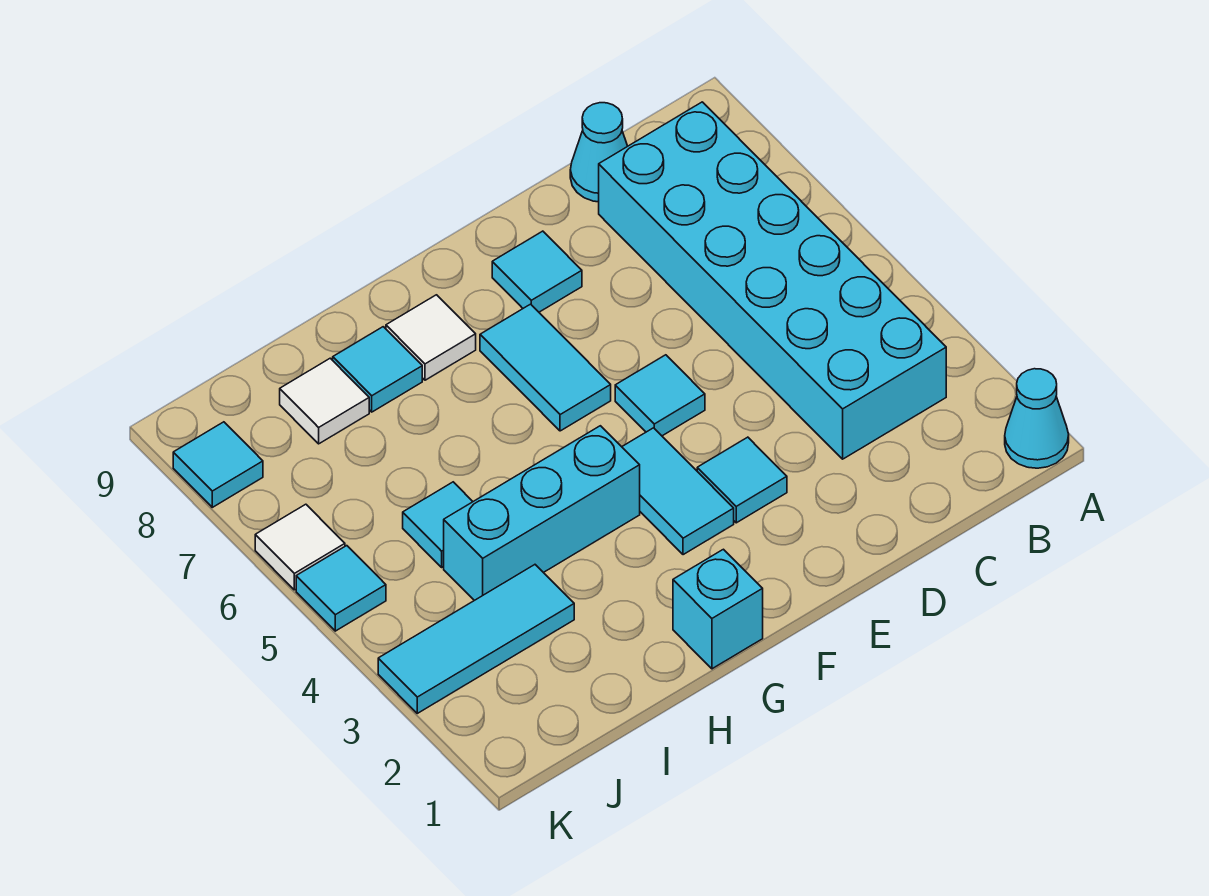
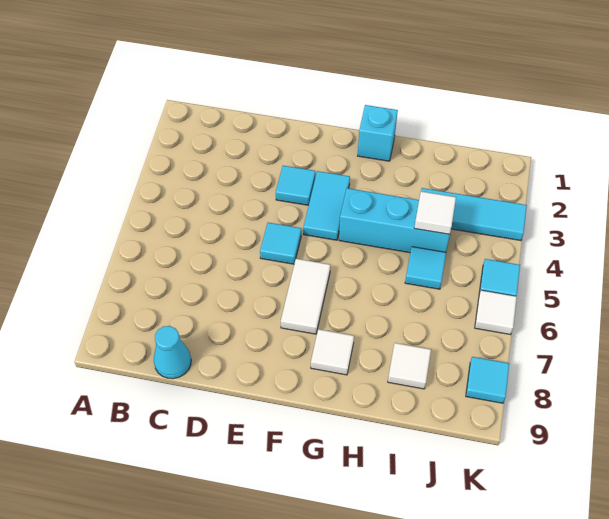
cyan cone A1 level 1 -> none
cyan brick B3:C8 level 1 -> none
cyan tile E8 level 1 -> none
cyan tile F6:F7 level 1 -> white tile F6:F7 level 1
cyan tile H8 level 1 -> none
none -> white tile I4 level 2

